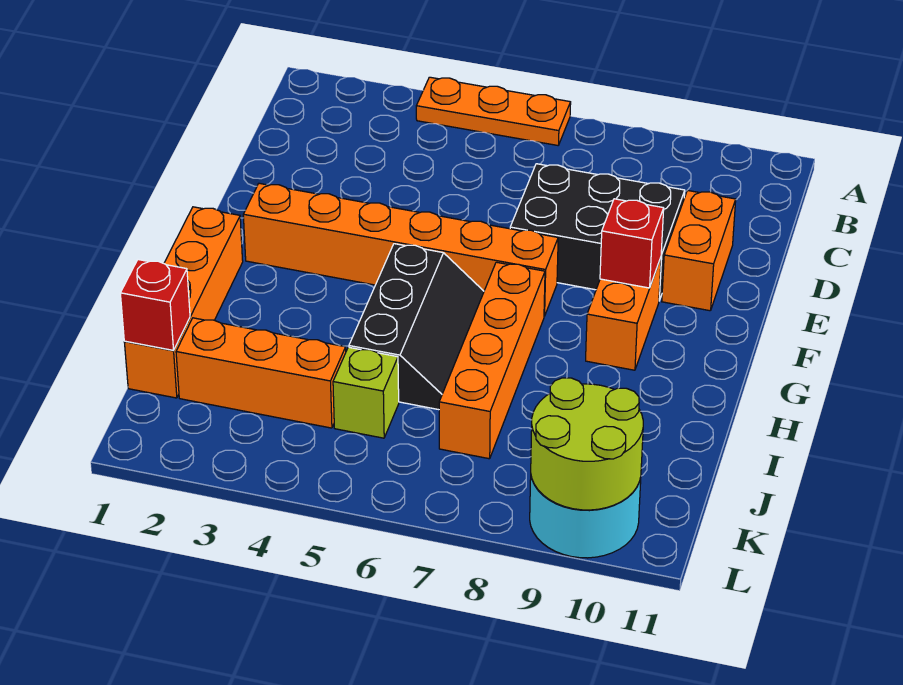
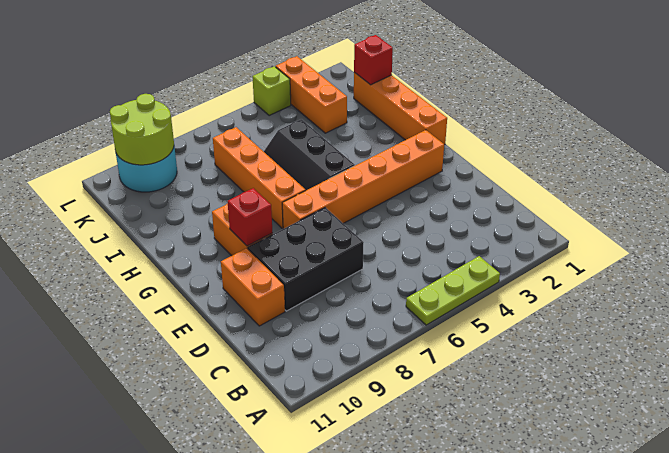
orange plate A4:A6 level 1 -> lime plate A4:A6 level 1
orange brick J2:J4 level 1 -> orange brick J3:L3 level 1
lime brick J5 level 1 -> lime brick L4 level 1

